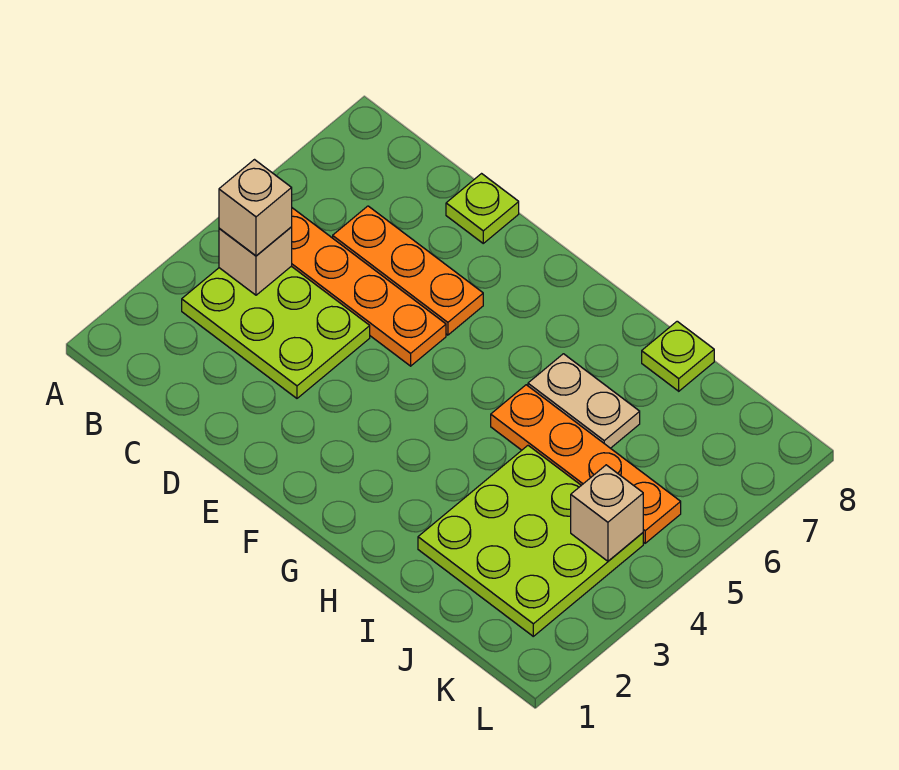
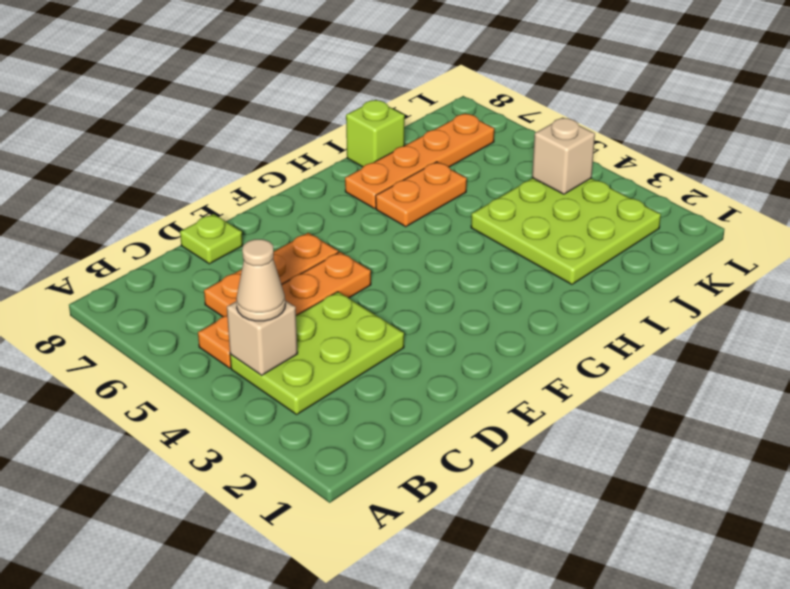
tan brick B4 level 3 -> tan cone B4 level 3
orange plate H5:K5 level 1 -> orange plate H7:K7 level 1
tan plate H6:I6 level 1 -> orange plate H6:I6 level 1
lime plate I8 level 1 -> lime brick I8 level 1

